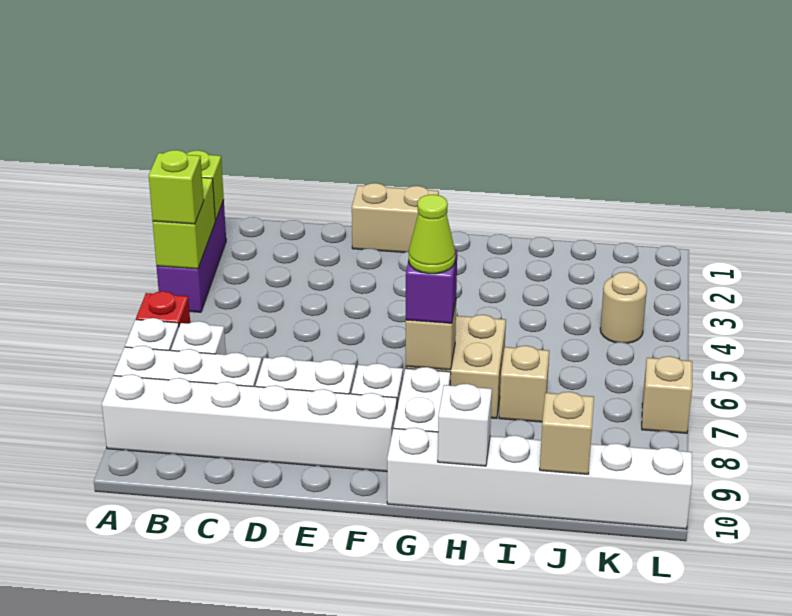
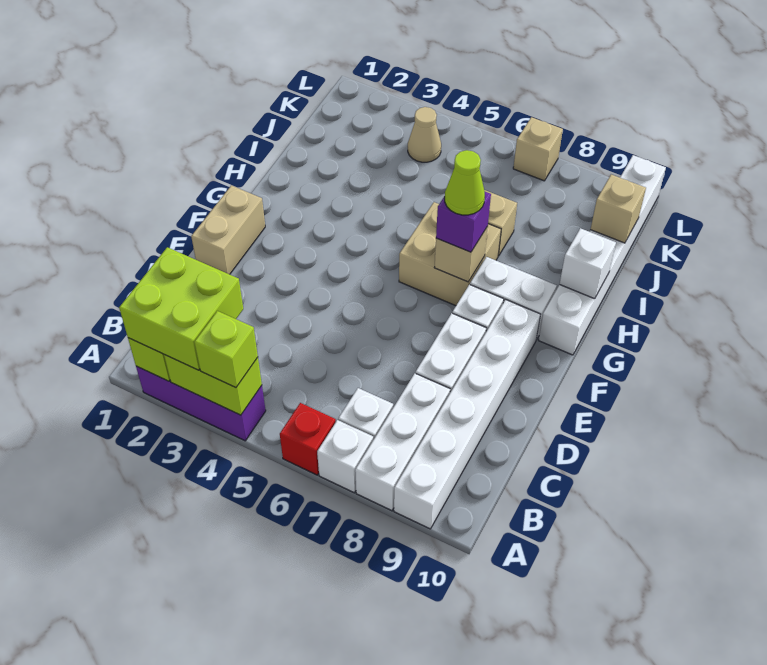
none -> lime brick A2:B3 level 3
tan round brick K4 level 1 -> tan cone K4 level 1

